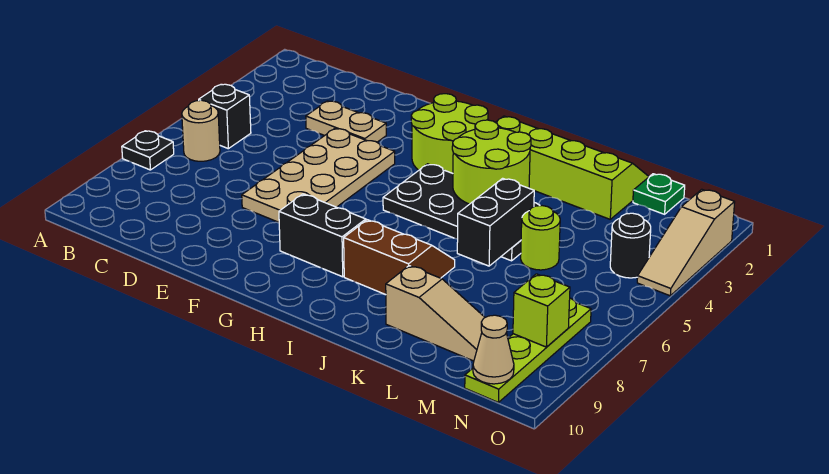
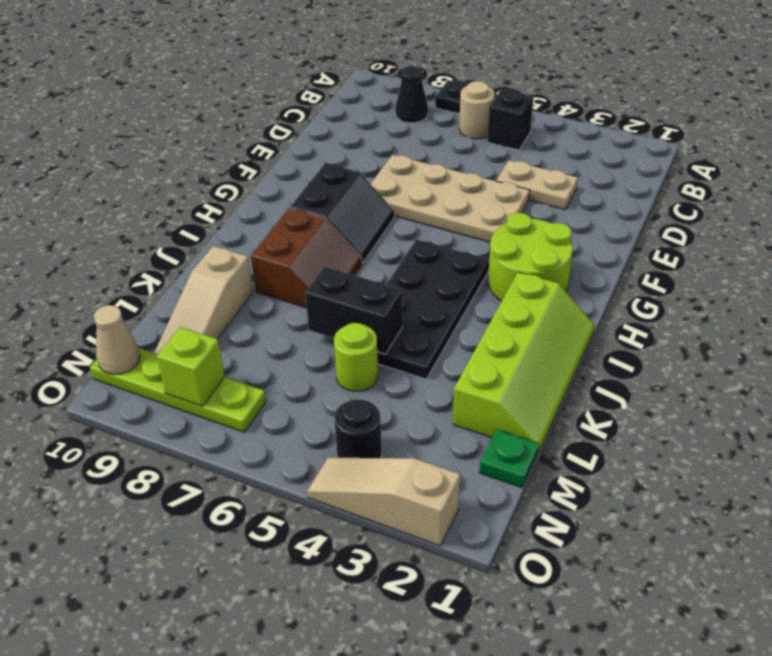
none -> black cone B8 level 1
tan plate D3:E3 level 1 -> tan plate D3:D4 level 1
lime round brick I3:J4 level 2 -> none

